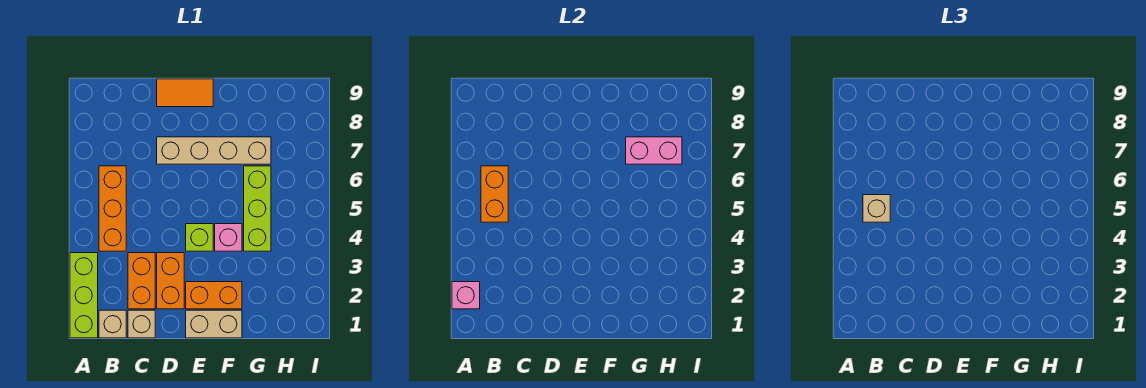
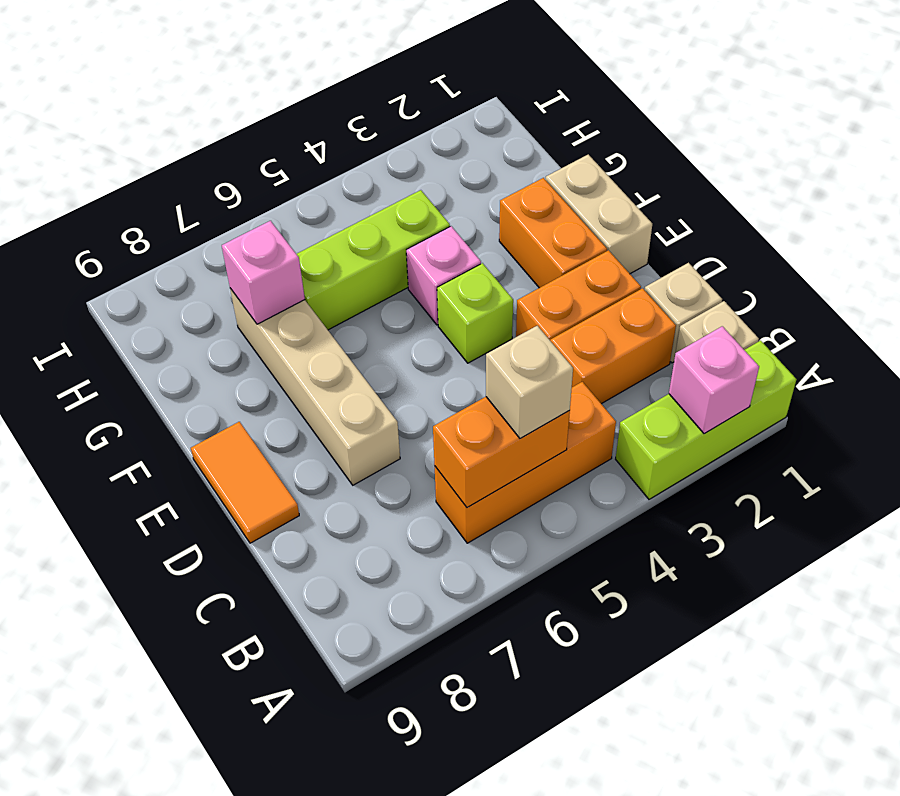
pink brick G7:H7 level 2 -> pink brick G7 level 2

